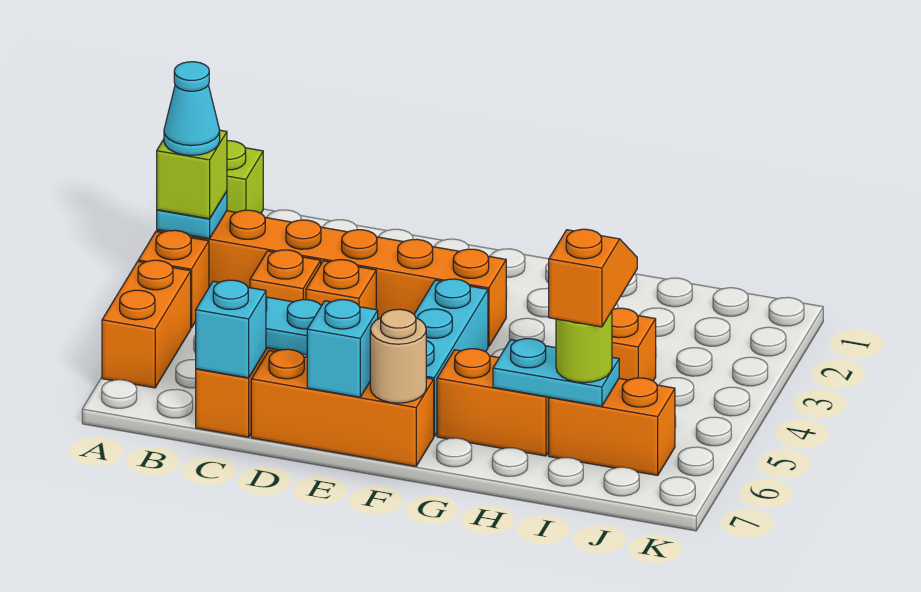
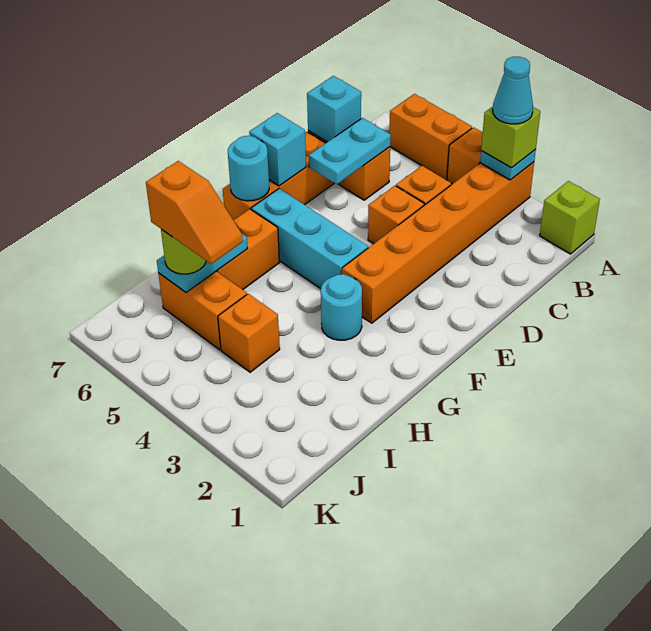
tan round brick F7 level 2 -> cyan round brick F7 level 2
none -> cyan round brick G3 level 1
orange brick I6:J6 level 1 -> orange brick I5:I6 level 1

